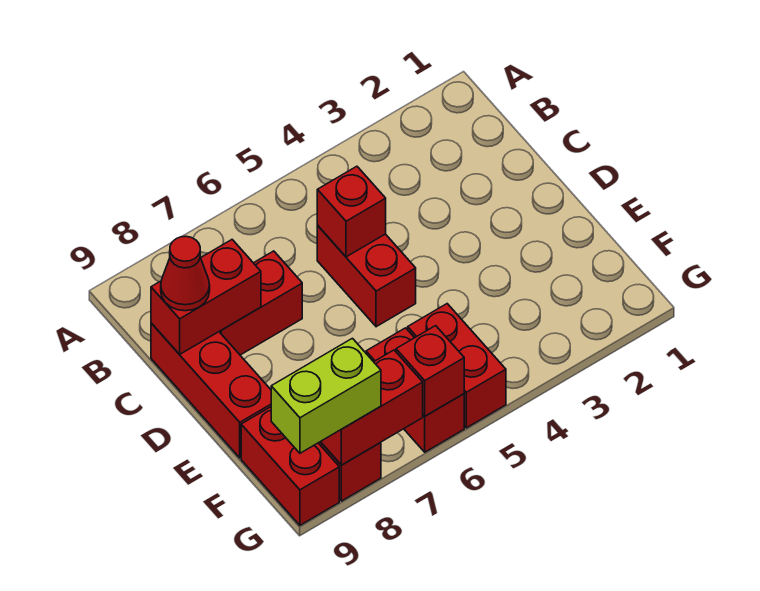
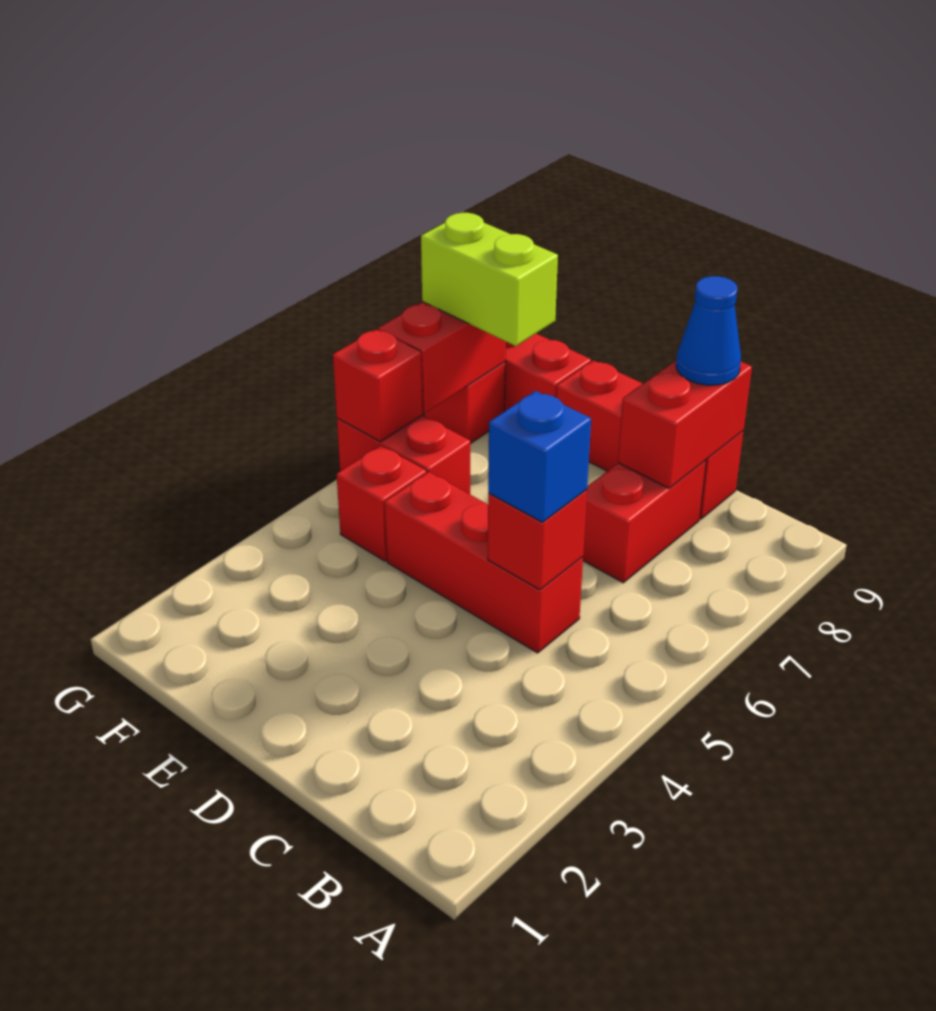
red brick C5:D5 level 1 -> red brick C5:E5 level 1
none -> blue brick C5 level 3
red cone C9 level 3 -> blue cone C9 level 3
red brick F5:G5 level 1 -> red brick F5 level 1
lime brick G8:G9 level 3 -> lime brick F8:G8 level 3

